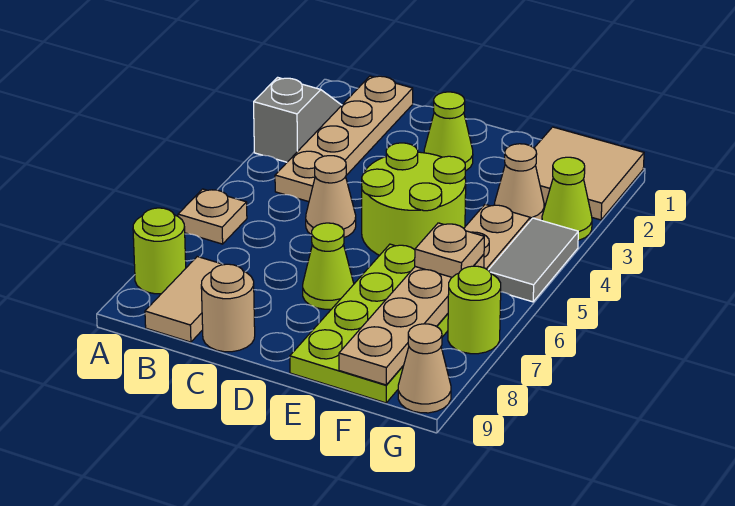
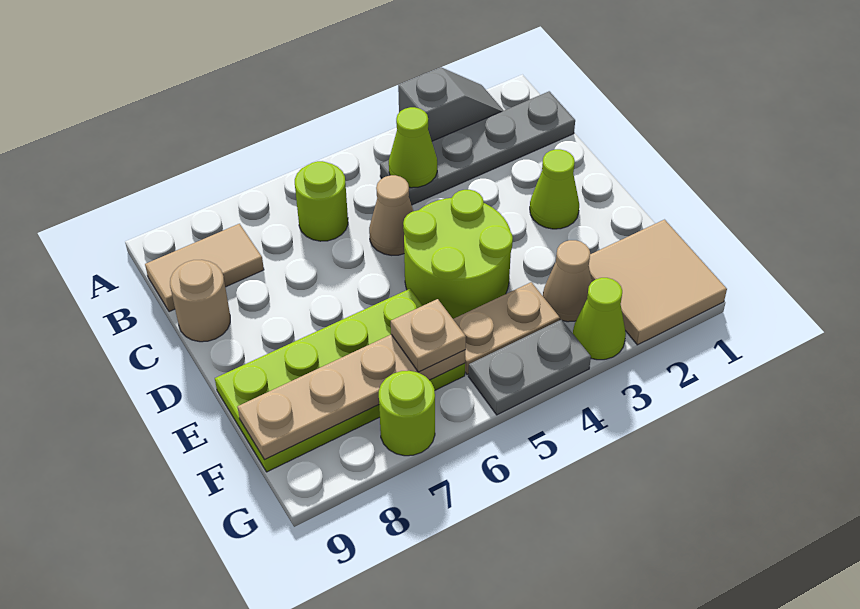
tan plate A6 level 1 -> none
lime round brick A8 level 1 -> lime round brick B6 level 1
tan plate B1:B4 level 1 -> grey plate B1:B4 level 1
lime cone D7 level 1 -> lime cone B4 level 2
grey tile G4:G5 level 1 -> grey plate G4:G5 level 1
tan cone G9 level 1 -> none

